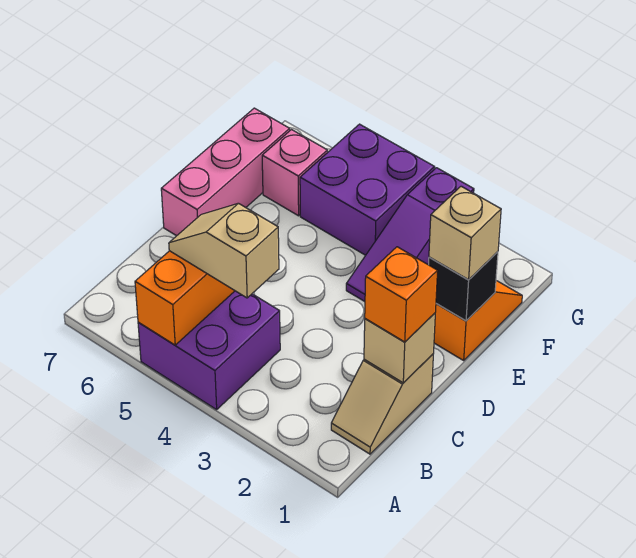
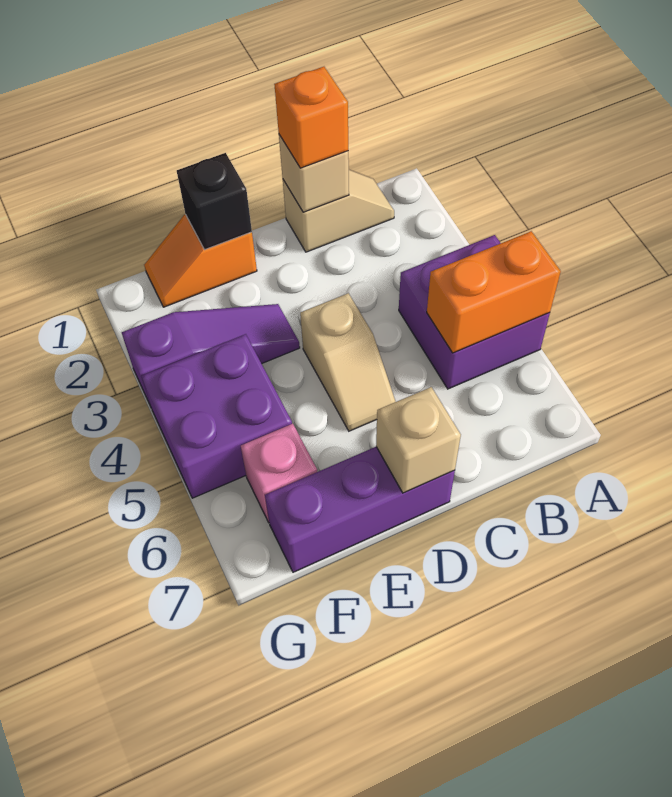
tan slope B4:B5 level 3 top 4 -> tan slope D4:D5 level 1 top 4
pink brick D7:F7 level 1 -> purple brick D7:F7 level 1
tan brick E1 level 3 -> tan brick D7 level 2

